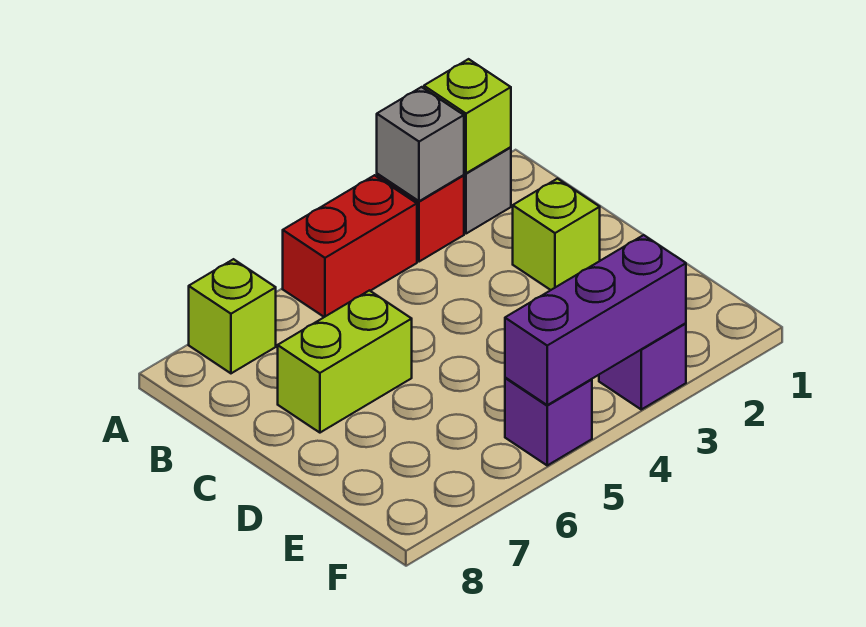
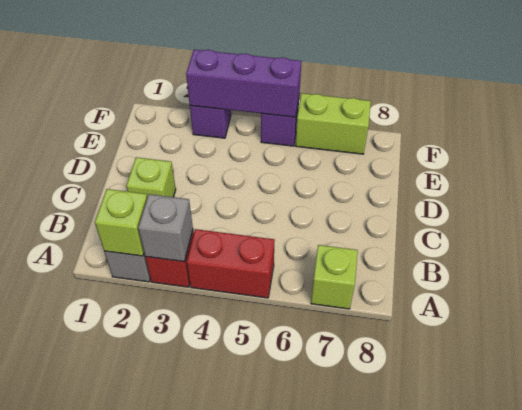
lime brick C6:C7 level 1 -> lime brick F6:F7 level 1

